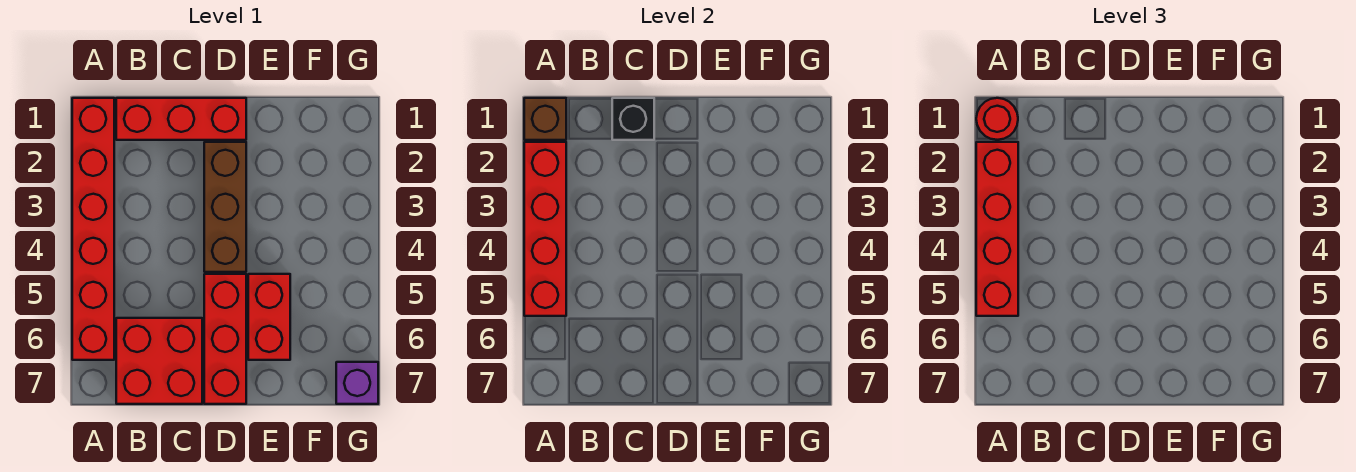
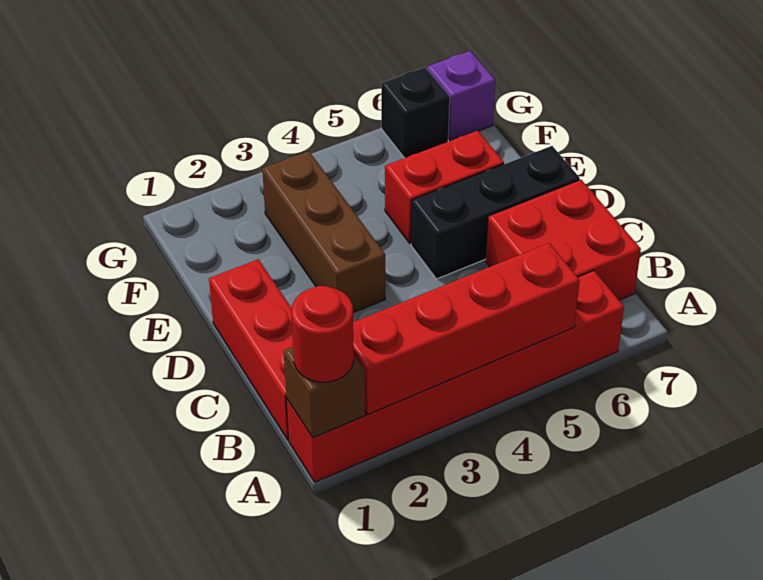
red brick A2:A5 level 3 -> none
black brick C1 level 2 -> black brick G6 level 1
brown brick D2:D4 level 1 -> brown brick D3:F3 level 1
red brick D5:D7 level 1 -> black brick D5:D7 level 1

